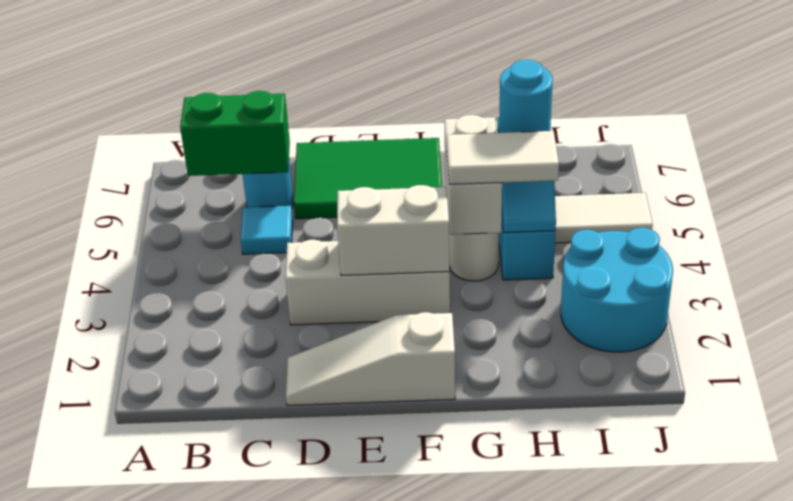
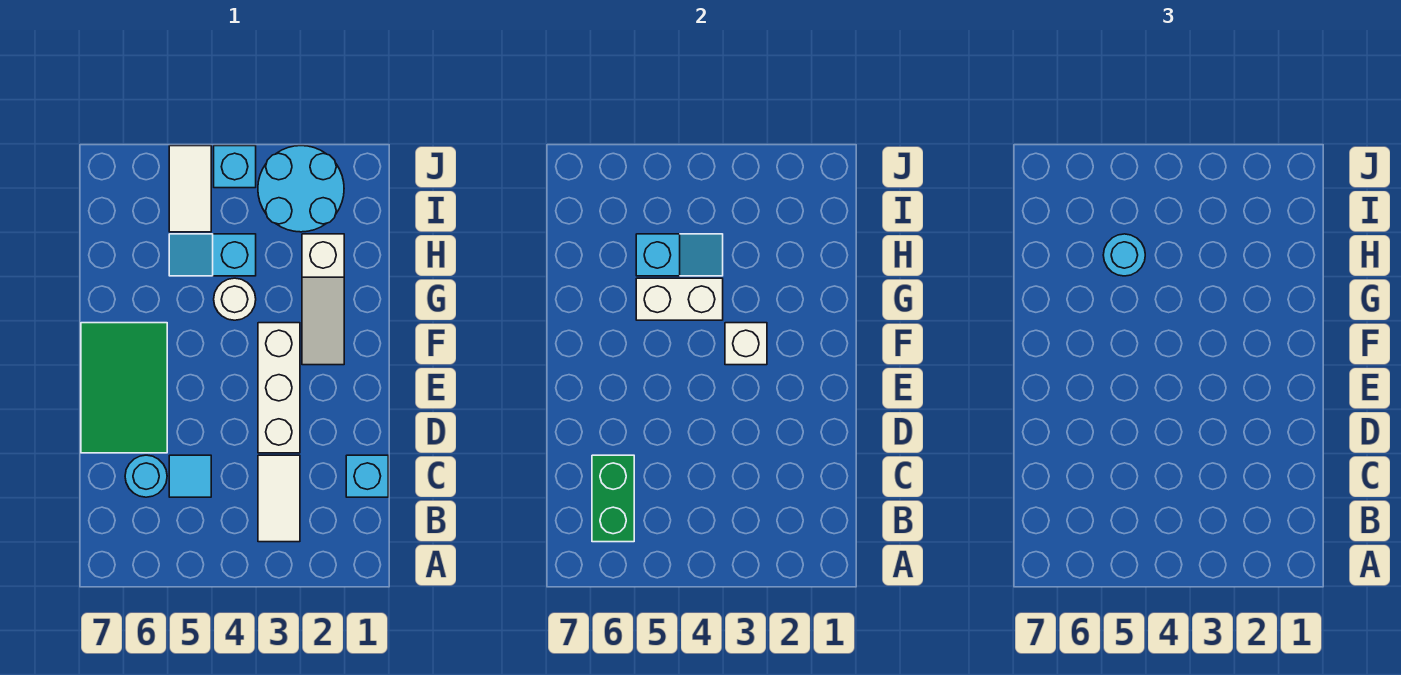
none -> cyan brick C1 level 1
white slope D1:F1 level 1 top F -> white slope F2:H2 level 1 top H
white brick E3:F3 level 2 -> white brick F3 level 2
white tile G4:H4 level 3 -> white tile B3:C3 level 1
none -> cyan brick J4 level 1

